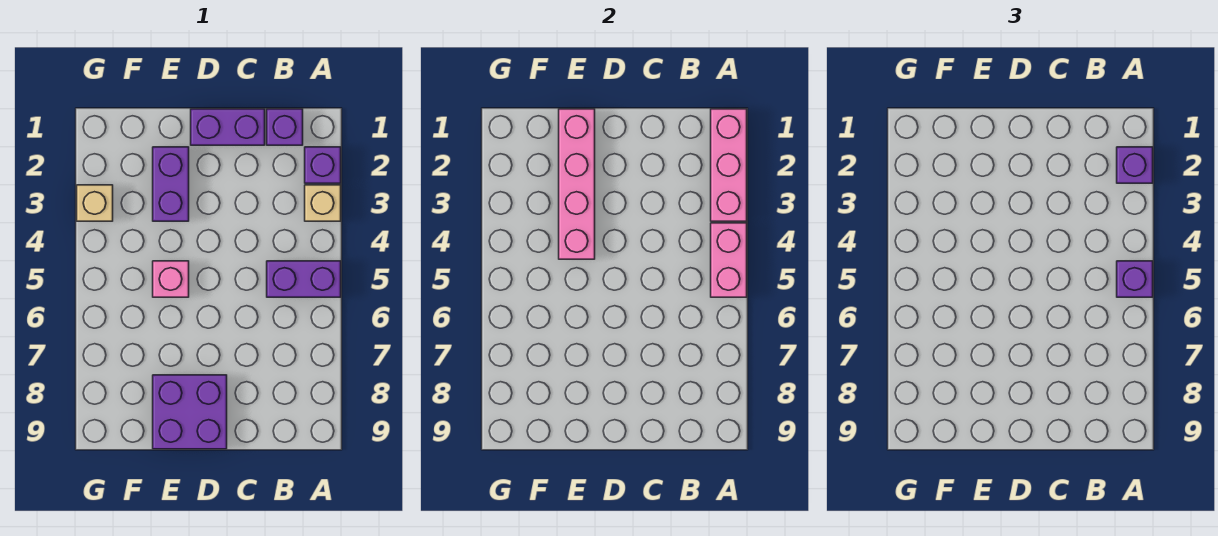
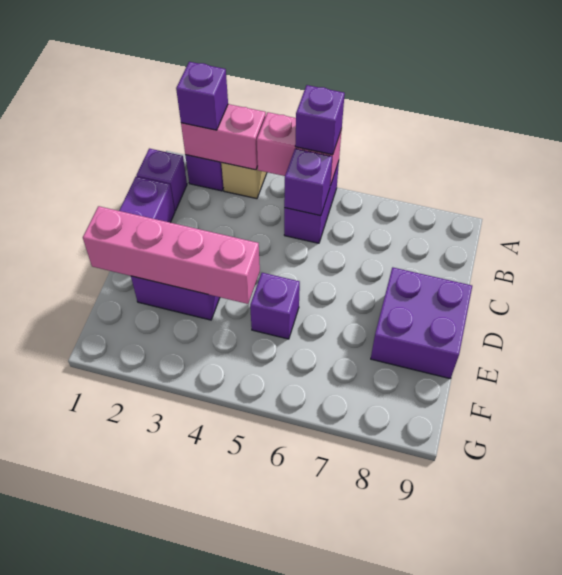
pink brick A1:A3 level 2 -> pink brick A2:A3 level 2
none -> purple brick B5 level 2
pink brick E5 level 1 -> purple brick E5 level 1
tan brick G3 level 1 -> none

